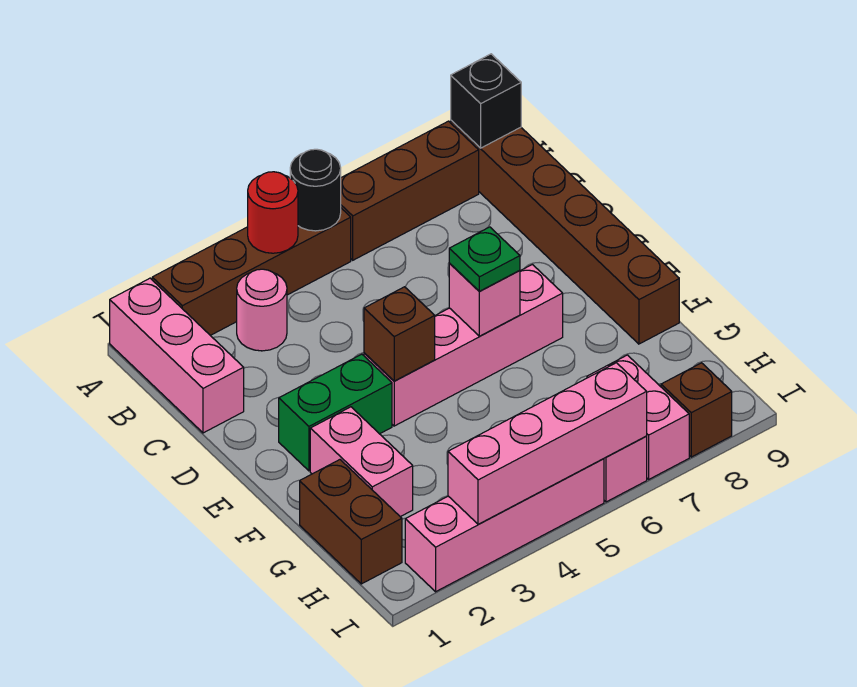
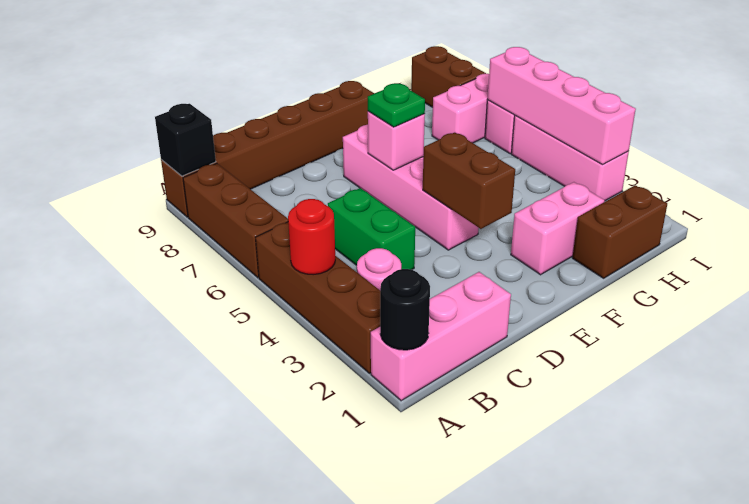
black round brick A5 level 2 -> black round brick A1 level 2
green brick E2:E3 level 1 -> green brick C4:C5 level 1
brown brick E4 level 2 -> brown brick E3:E4 level 2
pink brick I2:I5 level 1 -> pink brick I3:I5 level 1
brown brick I8 level 1 -> brown brick I8:I9 level 1

